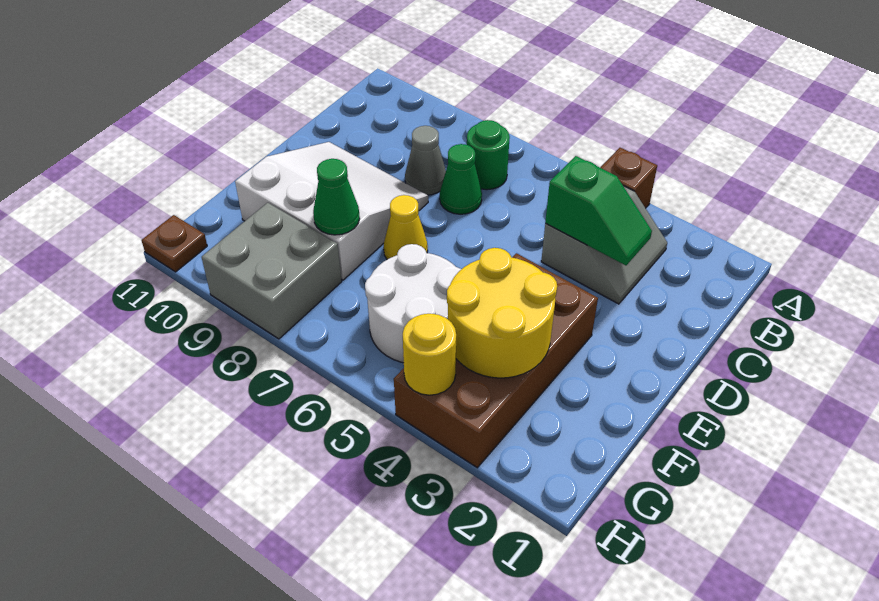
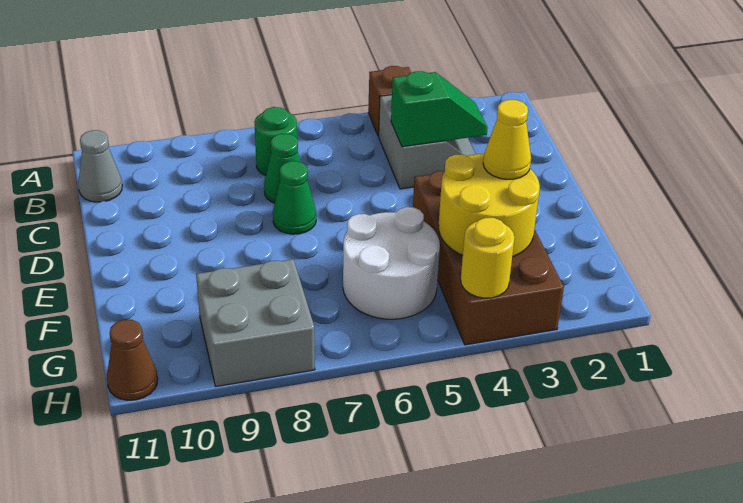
grey cone C8 level 1 -> grey cone B11 level 1
white slope D8:F10 level 1 top F -> none
yellow cone E7 level 1 -> yellow cone F3 level 3
green cone F8 level 2 -> green cone D7 level 1
brown plate H11 level 1 -> brown cone H11 level 1

